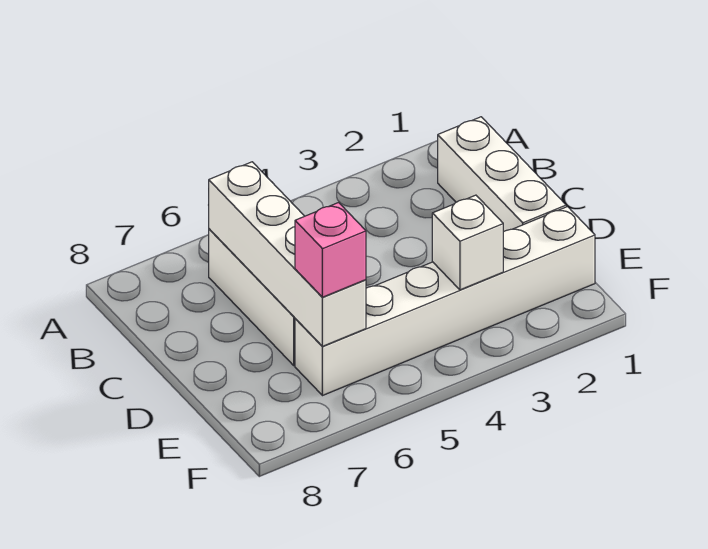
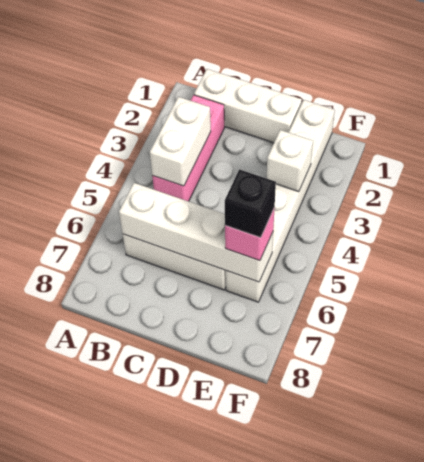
none -> pink brick B2:B4 level 1
none -> white brick B3:B4 level 2
none -> black brick E6 level 4

